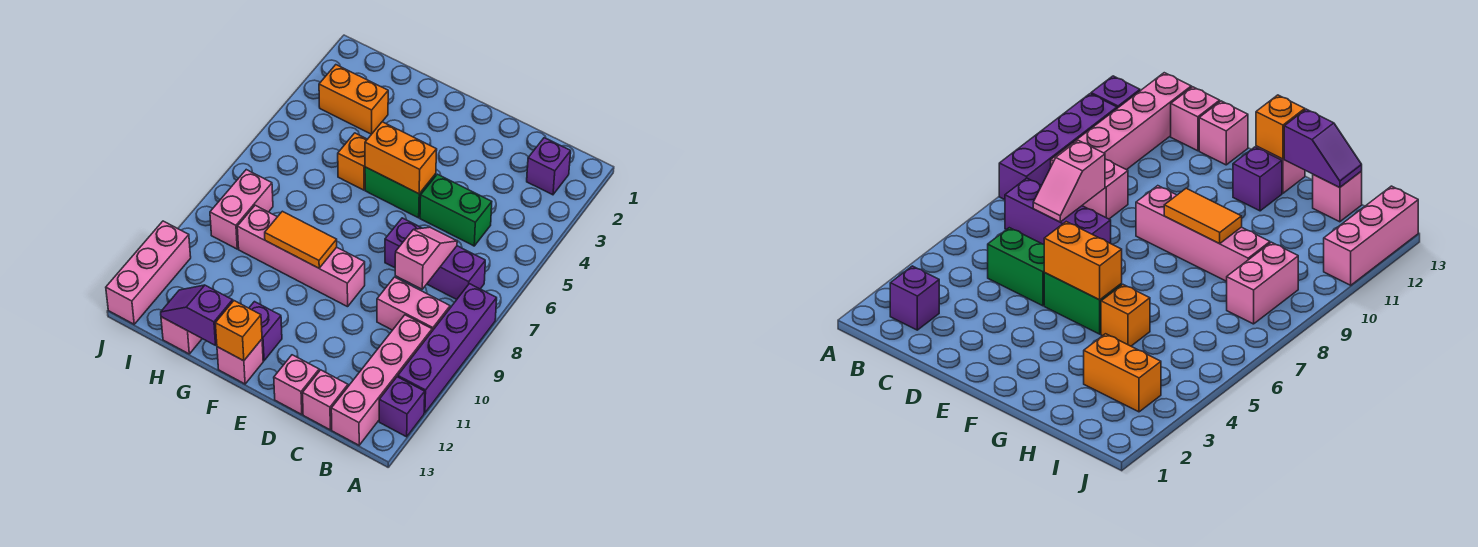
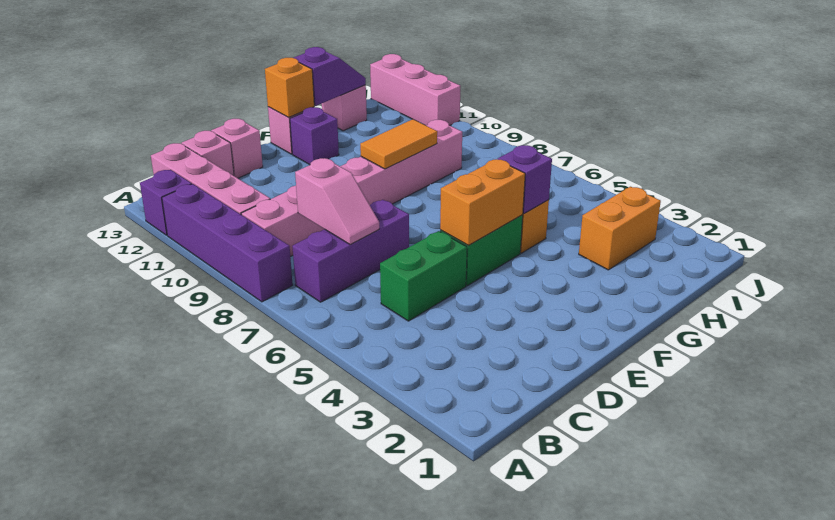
purple brick B2 level 1 -> purple brick G5 level 2
pink brick I8:I9 level 1 -> none

